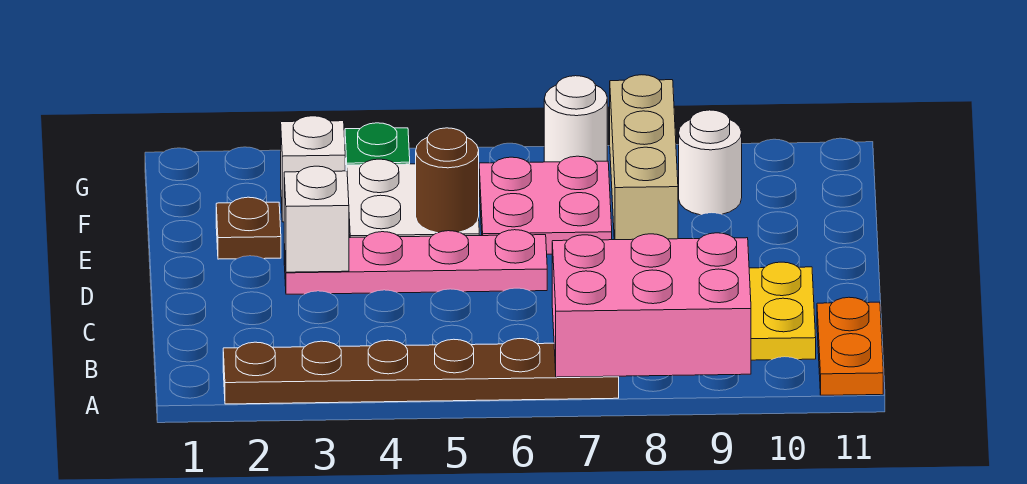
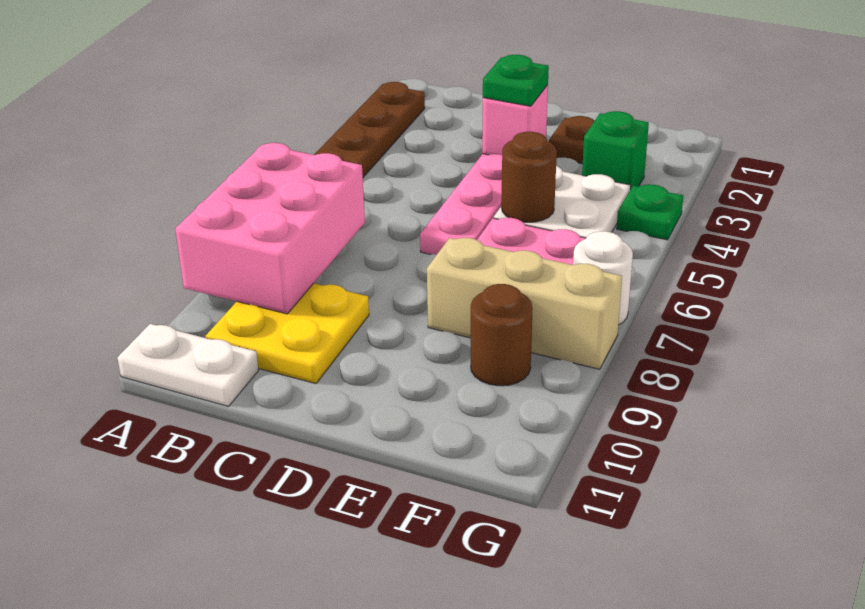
orange plate A11:B11 level 1 -> white plate A11:B11 level 1
white brick D3 level 2 -> pink brick D3 level 2
none -> green plate D3 level 3
white brick F3 level 1 -> green brick F3 level 1
white round brick F9 level 1 -> brown round brick F9 level 1

